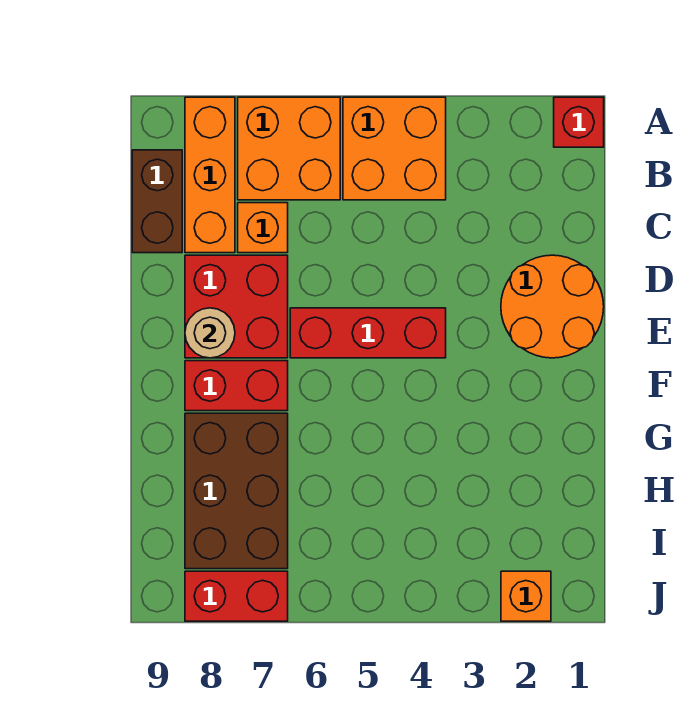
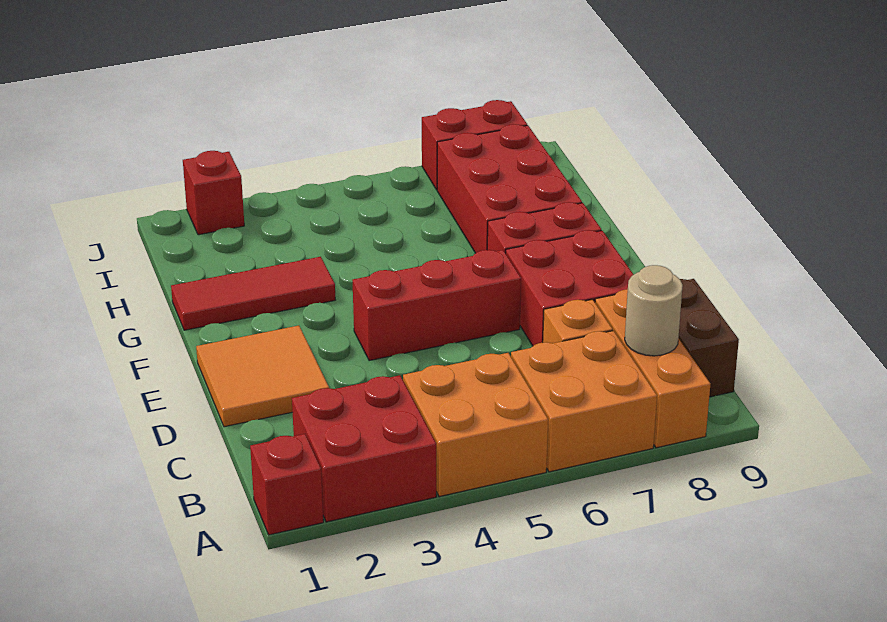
none -> red brick A2:B3 level 1
orange round brick D1:E2 level 1 -> orange tile D1:E2 level 1
tan round brick E8 level 2 -> tan round brick B8 level 2
none -> red tile G1:G3 level 1
brown brick G7:I8 level 1 -> red brick G7:I8 level 1
orange brick J2 level 1 -> red brick J2 level 1

